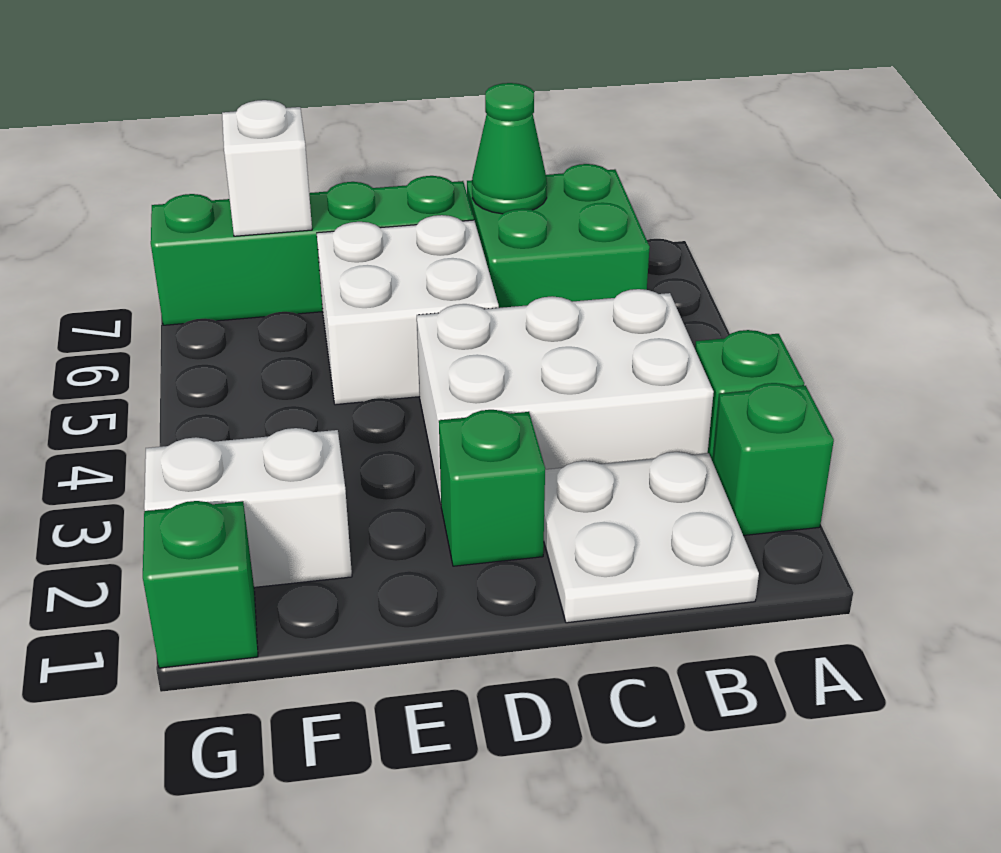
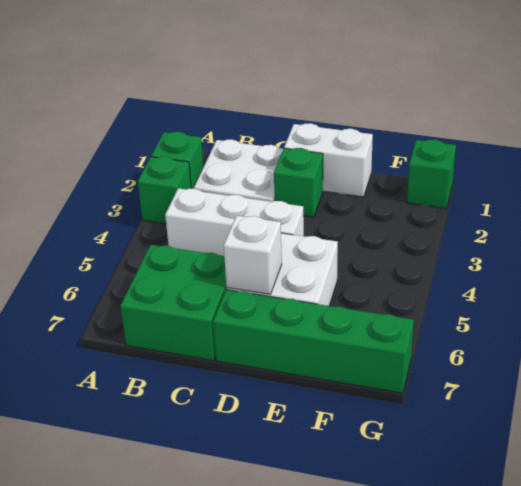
white brick B3:D4 level 1 -> white brick B4:D4 level 1
green cone C7 level 2 -> none
white brick F2:G2 level 1 -> white brick D1:E1 level 1
white brick F7 level 2 -> white brick D6 level 2

